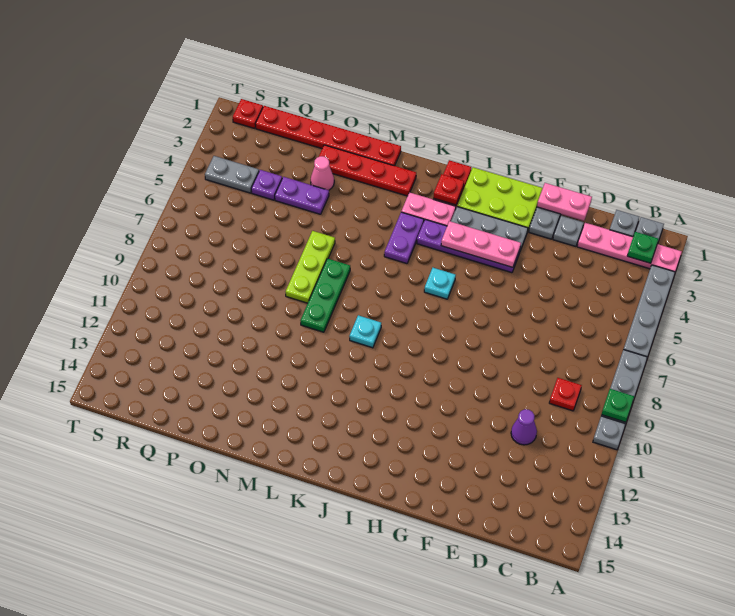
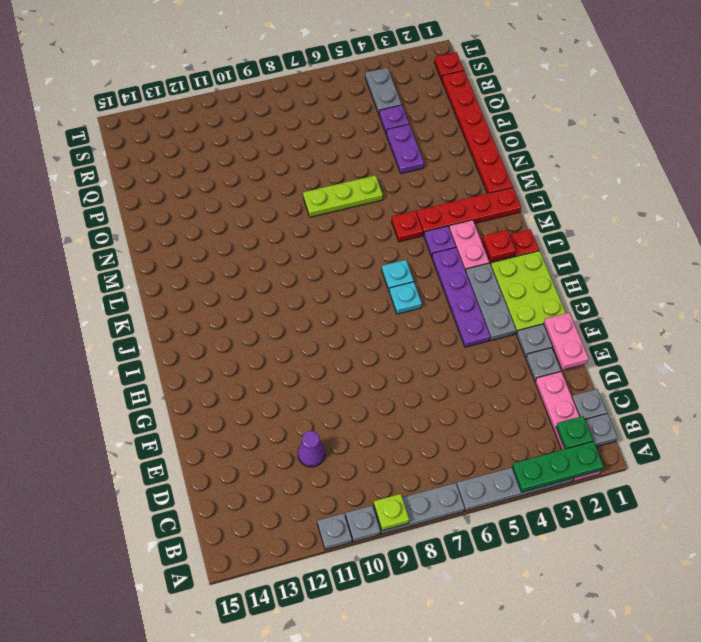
green plate A9 level 2 -> lime plate A9 level 2
none -> grey plate A11 level 1
red plate C9 level 1 -> red plate L5 level 1
pink plate G4:I4 level 2 -> none
purple plate K4:K5 level 1 -> purple plate K4 level 1
cyan plate K9 level 1 -> cyan plate J6 level 1
red plate L2:O2 level 1 -> red plate L1:L4 level 1
green plate M7:M9 level 1 -> green plate A2:A4 level 2
pink cone O3 level 1 -> none

